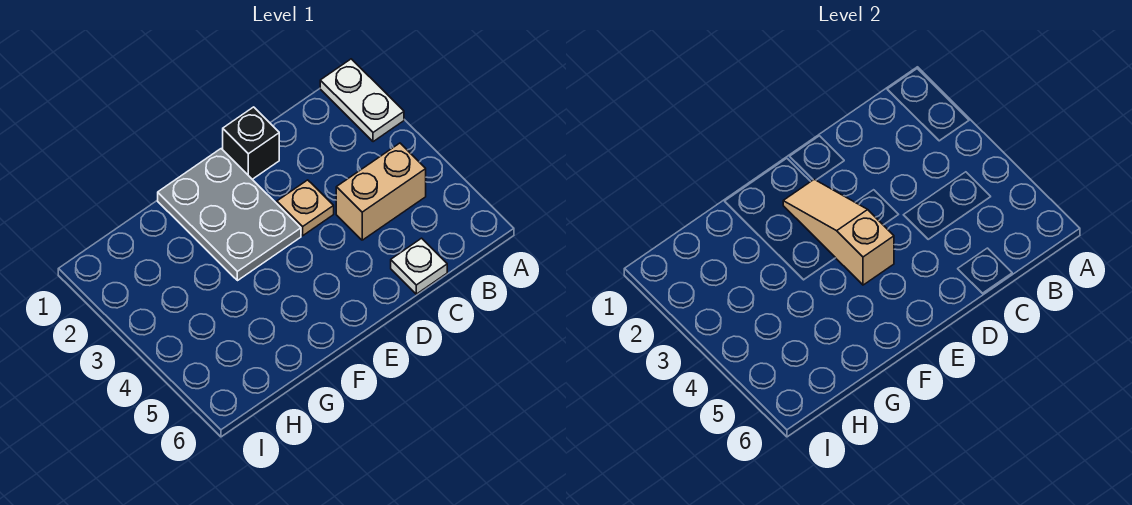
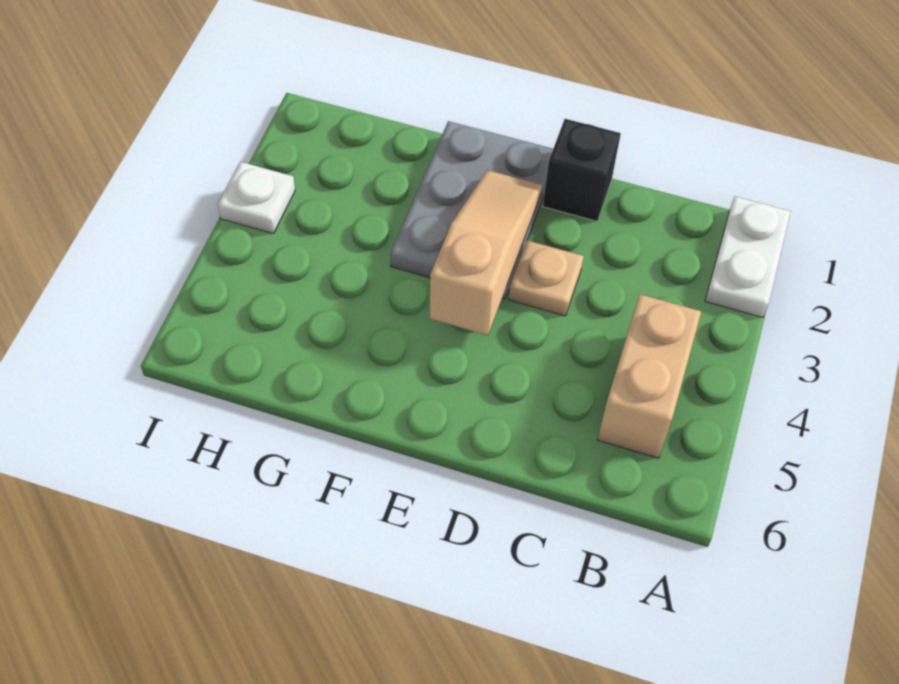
tan brick B4:C4 level 1 -> tan brick B4:B5 level 1
white plate C6 level 1 -> white plate I3 level 1

